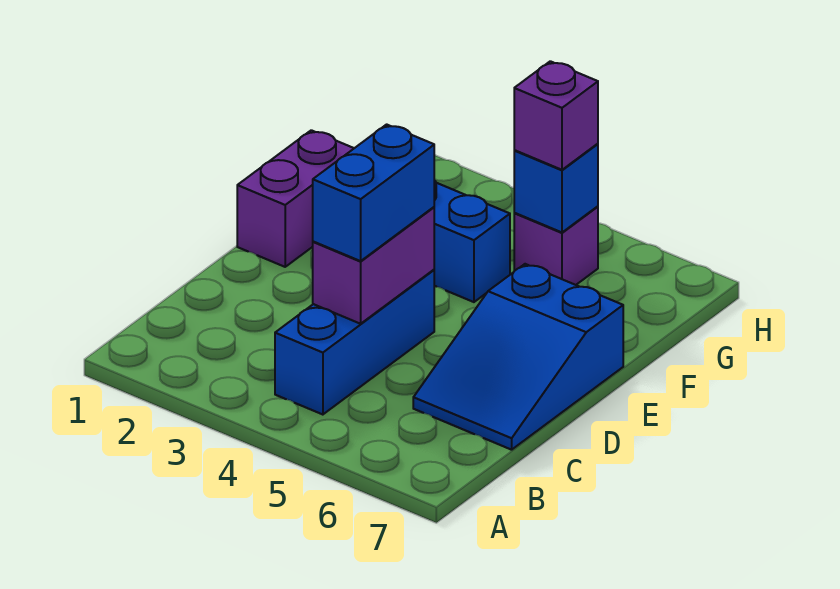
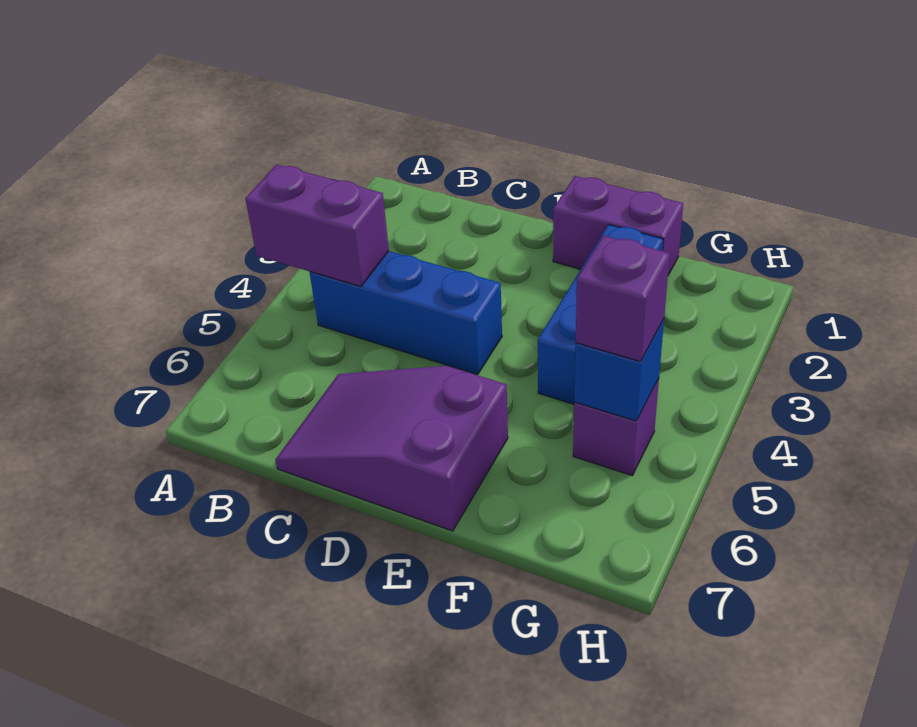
purple brick C4:D4 level 2 -> purple brick A4:B4 level 2
blue brick C4:D4 level 3 -> none
blue slope C6:E7 level 1 top E -> purple slope C6:E7 level 1 top E

